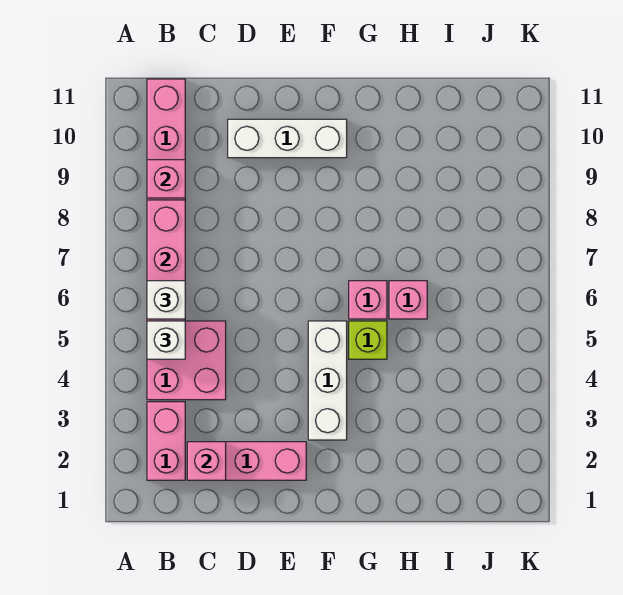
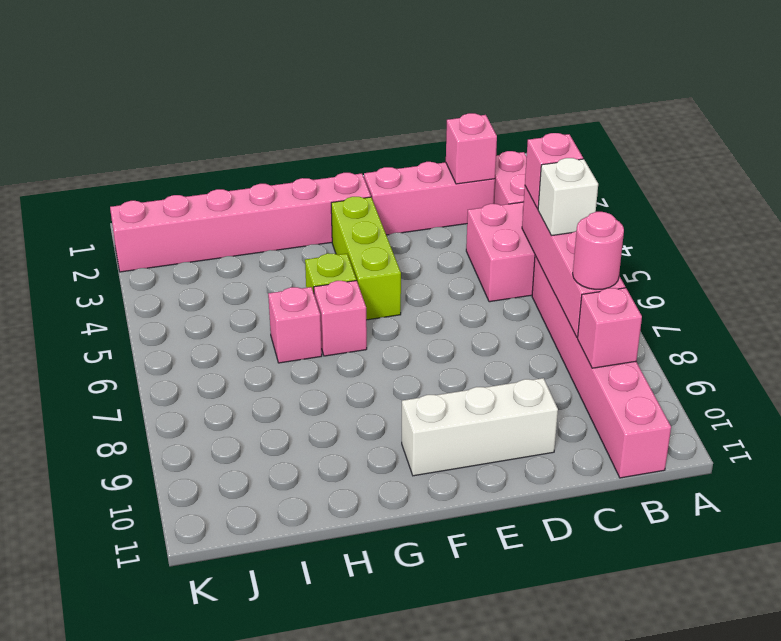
white brick B5 level 3 -> pink brick B5 level 3
none -> pink round brick B8 level 3
none -> pink brick F2:K2 level 1
white brick F3:F5 level 1 -> lime brick F3:F5 level 1

